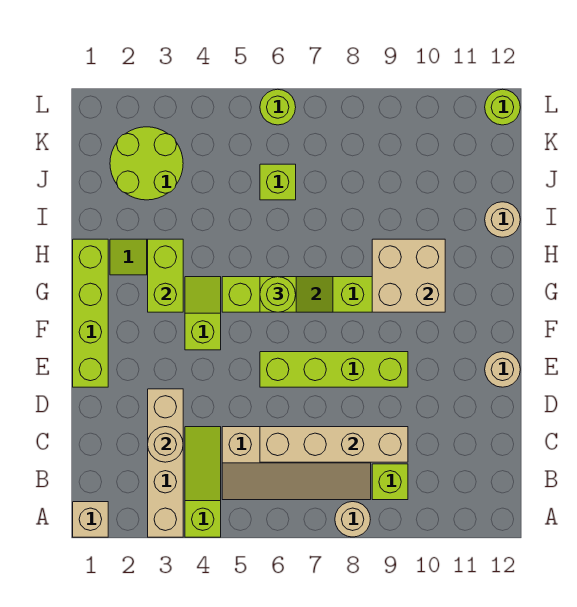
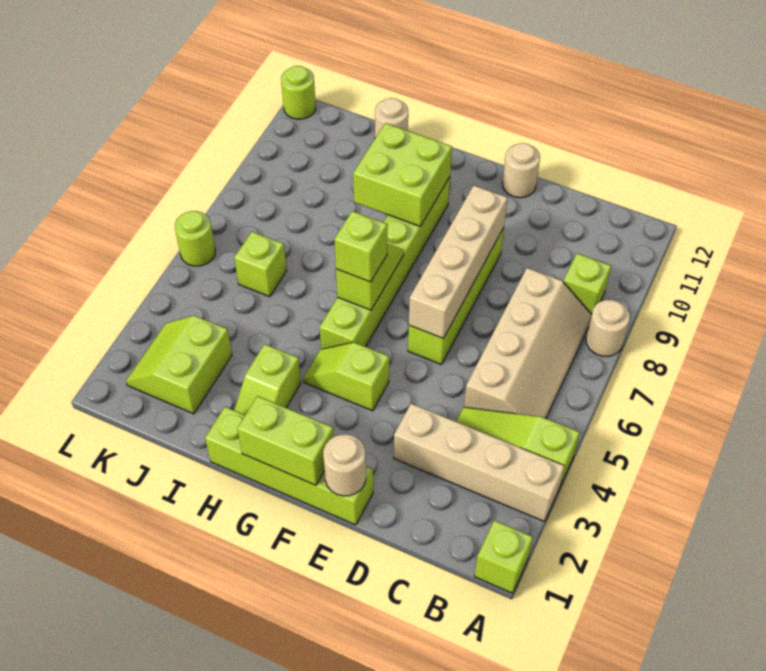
tan brick A1 level 1 -> lime brick A1 level 1
tan round brick C3 level 2 -> tan round brick E1 level 2
tan brick C6:C9 level 2 -> tan brick E6:E9 level 2
lime brick G3:H3 level 2 -> lime brick F1:G1 level 2
lime round brick G6 level 3 -> lime brick G6 level 3
tan brick G9:H10 level 2 -> lime brick G9:H10 level 2
lime round brick J2:K3 level 1 -> lime slope J2:K3 level 1 top J

